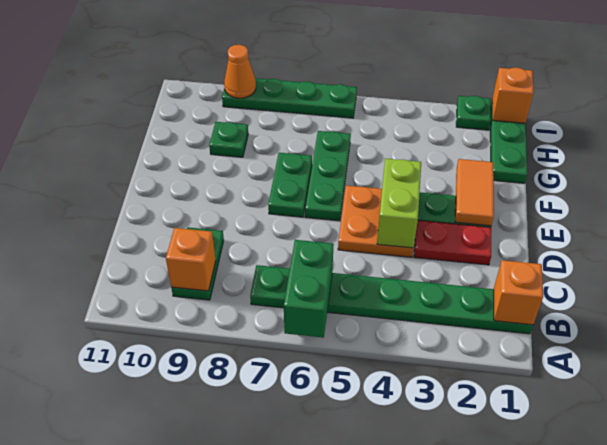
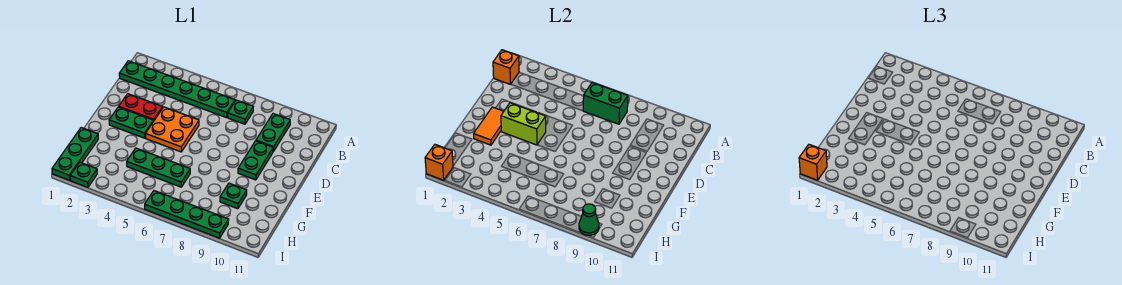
green brick A6:B6 level 2 -> green brick B6:B7 level 2
orange brick B9 level 2 -> orange brick I1 level 3
lime brick D4:E4 level 2 -> lime brick E3:E4 level 2
green plate E6:G6 level 1 -> green plate G4:G6 level 1
green plate E7:F7 level 1 -> green plate D9:E9 level 1
orange cone I9 level 2 -> green cone I9 level 2

